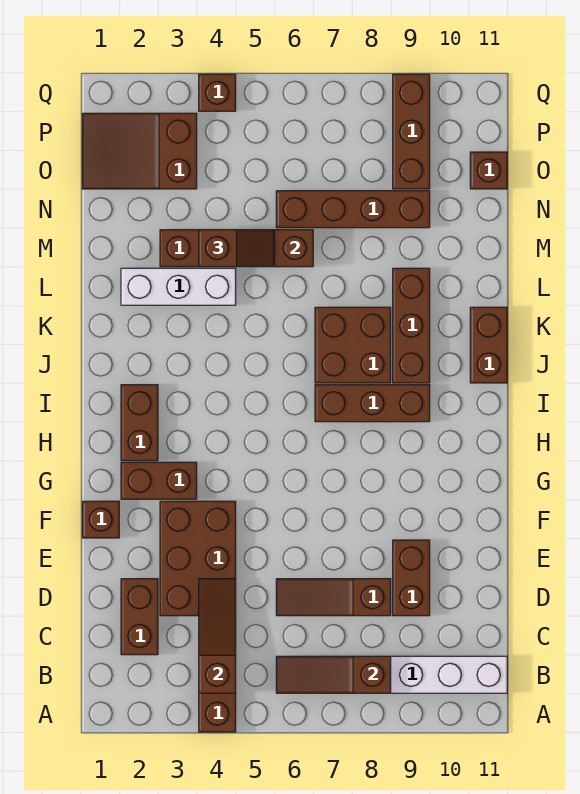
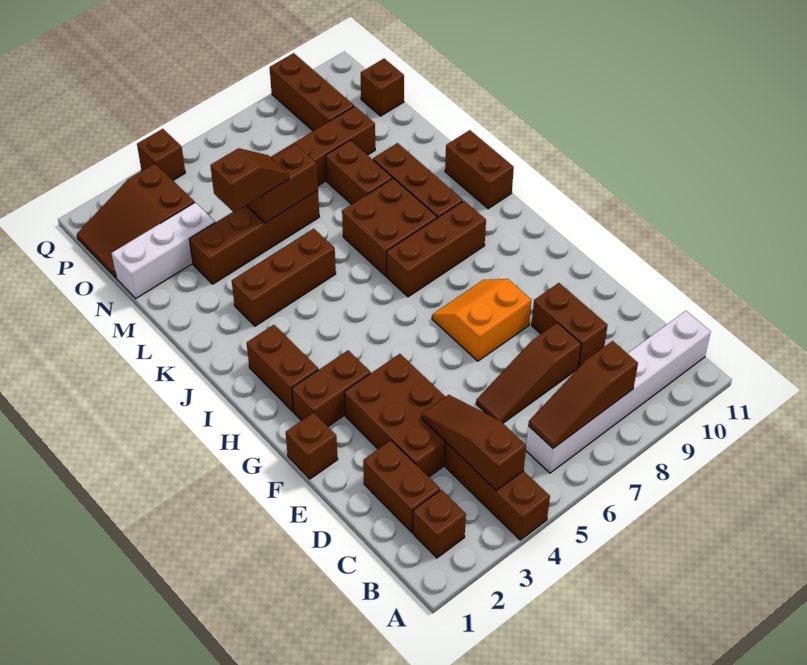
none -> brown brick B2 level 1
none -> orange slope F7:G8 level 1 top F
none -> brown brick K3:K5 level 1
white brick L2:L4 level 1 -> white brick N1:N3 level 1
none -> brown brick L8:M8 level 1

